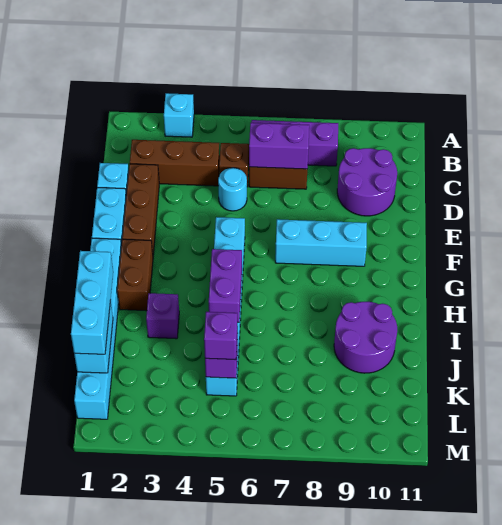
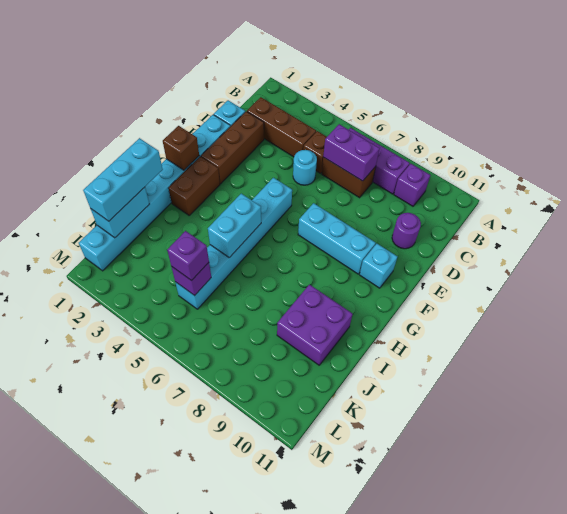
cyan brick A3 level 1 -> cyan brick F10 level 1
purple round brick C9:D10 level 1 -> purple round brick D10 level 1
none -> brown brick G1 level 2
purple brick H5:I5 level 2 -> cyan brick H5:I5 level 2
purple brick I3 level 1 -> purple brick B9 level 1
purple round brick I9:J10 level 1 -> purple brick I9:J10 level 1

